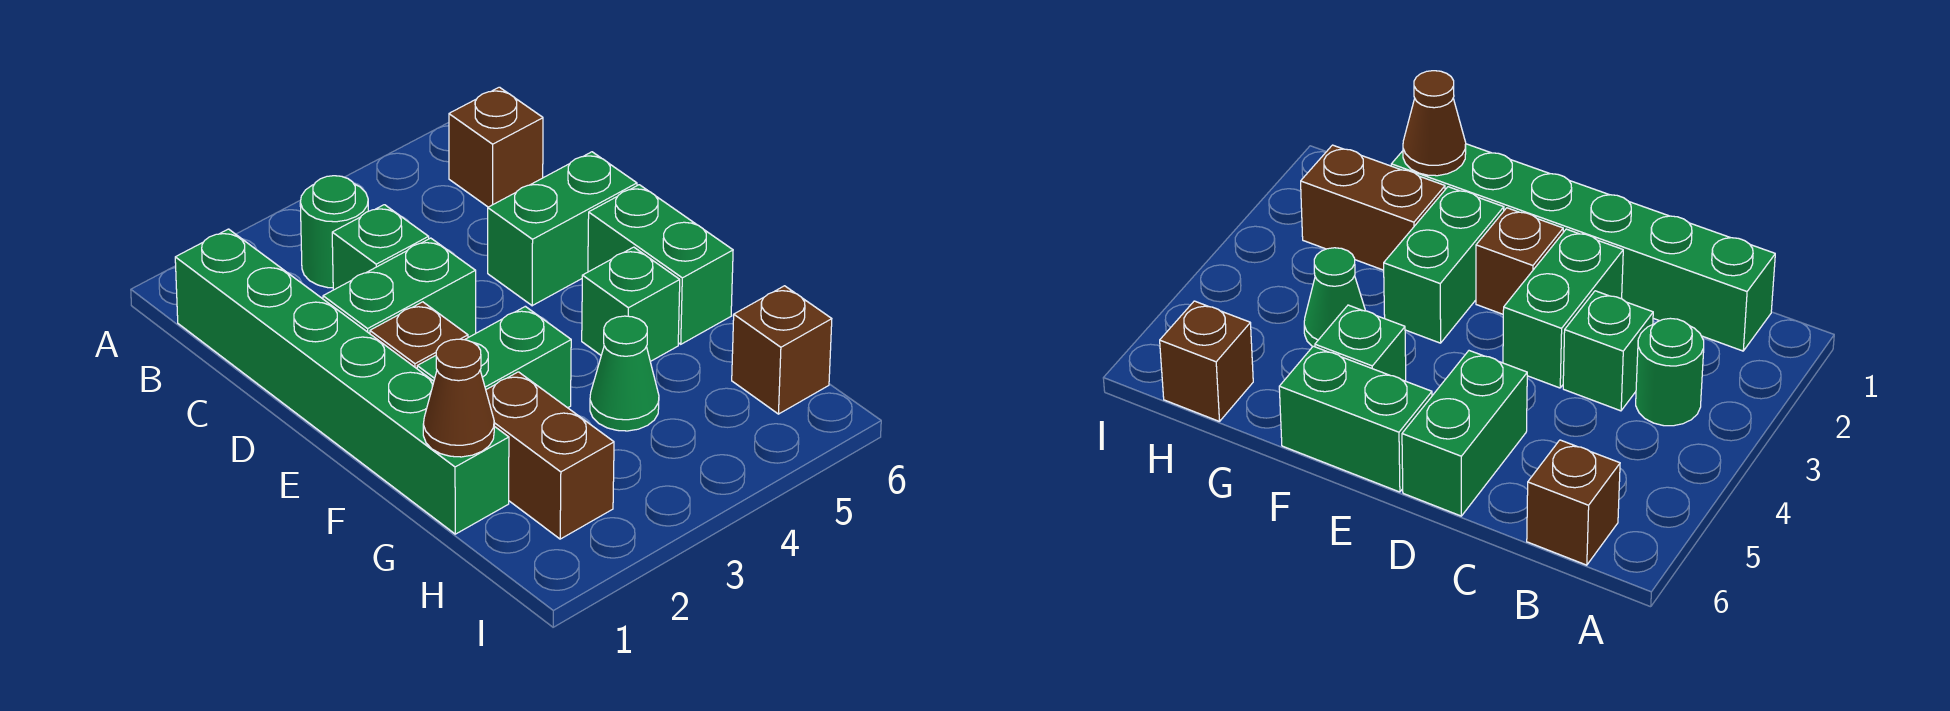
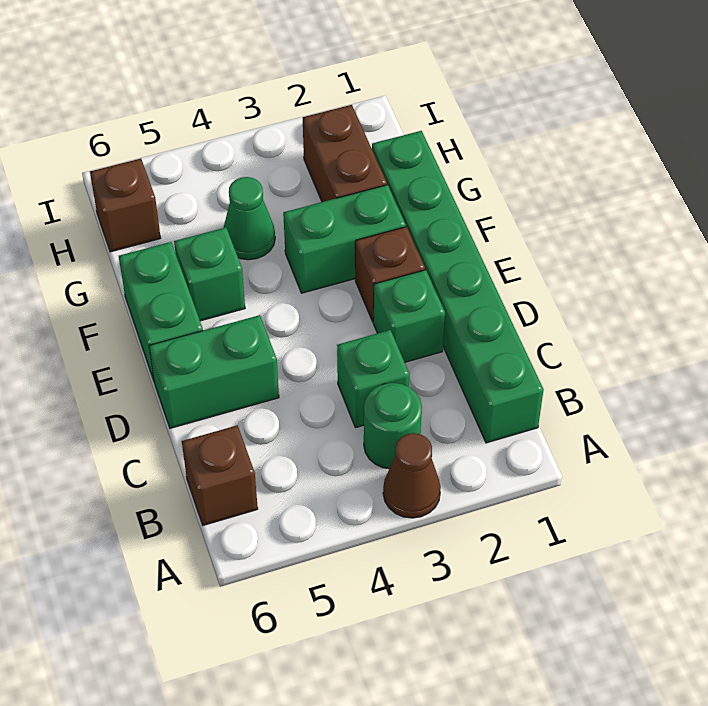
green brick D2:D3 level 1 -> green brick D2 level 1
brown cone G1 level 2 -> brown cone A3 level 1

